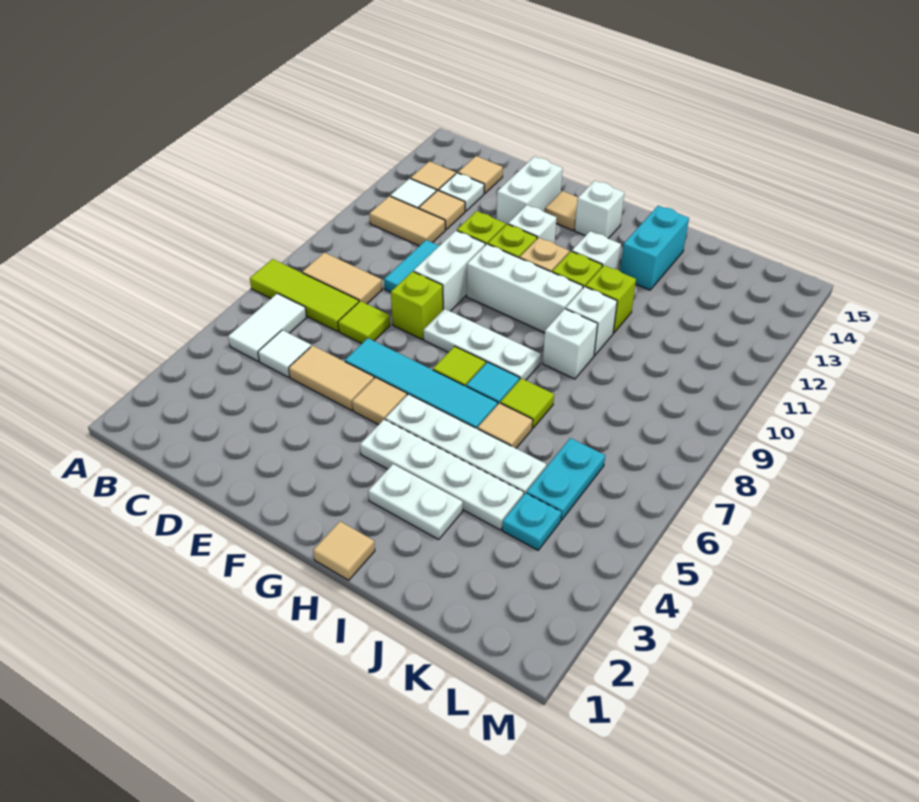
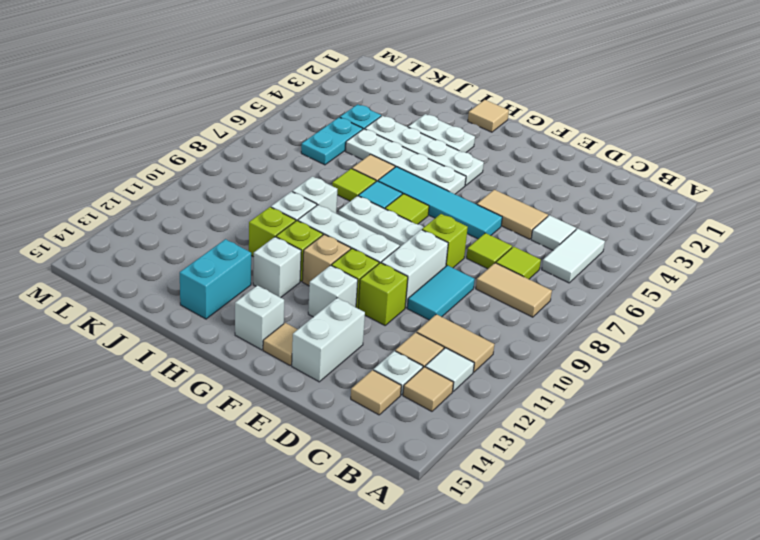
lime tile A7:C7 level 1 -> lime tile C7 level 1
tan tile F5 level 1 -> none

